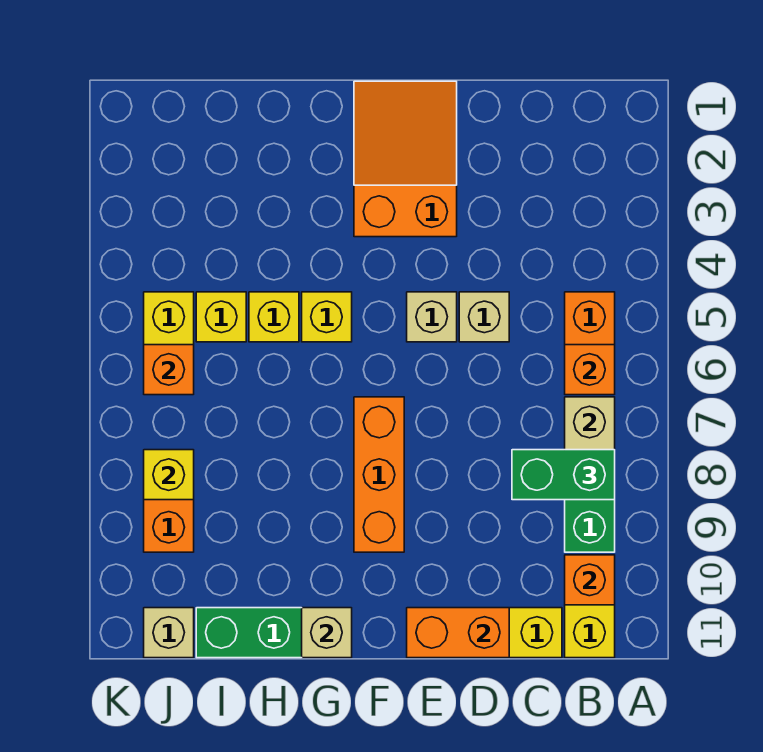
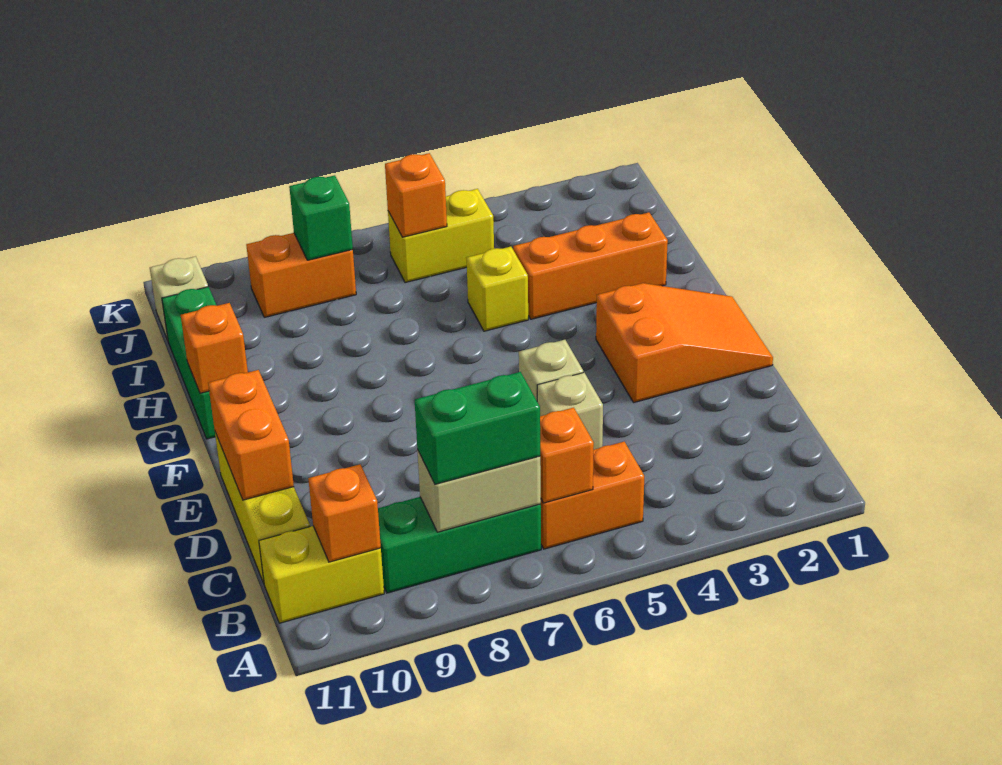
green brick B8:C8 level 3 -> green brick B7:B8 level 3
orange brick F7:F9 level 1 -> orange brick H2:H4 level 1
yellow brick G5 level 1 -> none
tan brick G11 level 2 -> orange brick G11 level 2
yellow brick I5 level 1 -> none
yellow brick J8 level 2 -> green brick J8 level 2

